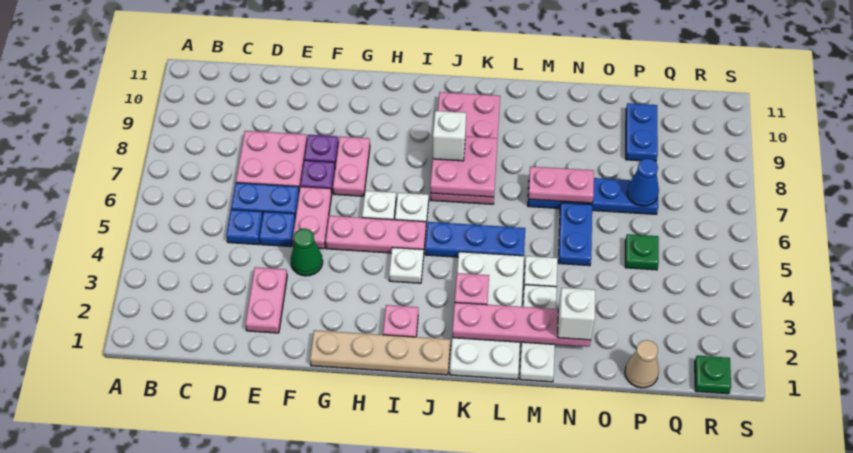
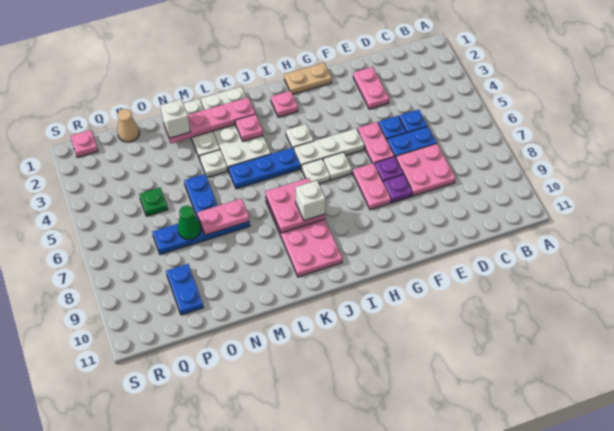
green cone F4 level 1 -> green cone O7 level 2
tan plate G1:J1 level 1 -> tan plate G1:H1 level 1
pink plate G5:I5 level 1 -> white plate G5:I5 level 1
blue cone P7 level 2 -> none
green plate R1 level 1 -> pink plate R1 level 1

